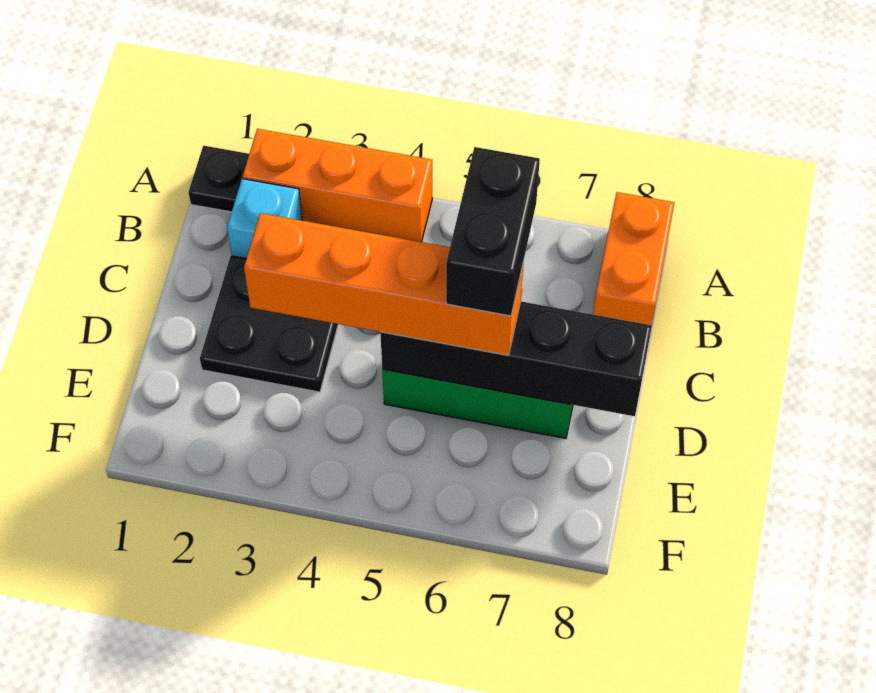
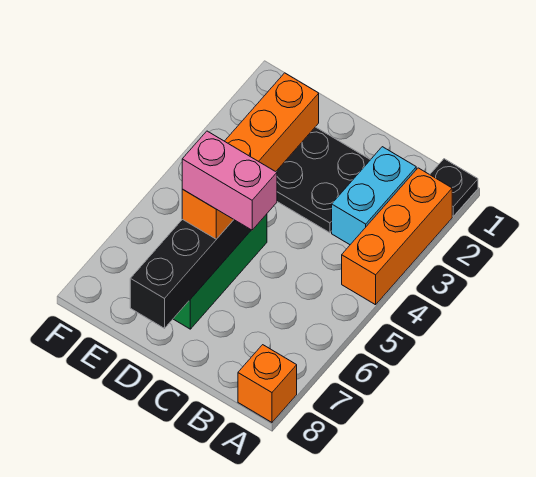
orange brick A8:B8 level 1 -> orange brick A8 level 1
cyan brick B2 level 1 -> cyan brick B2:B3 level 1
black brick C6:D6 level 4 -> pink brick C6:D6 level 4

